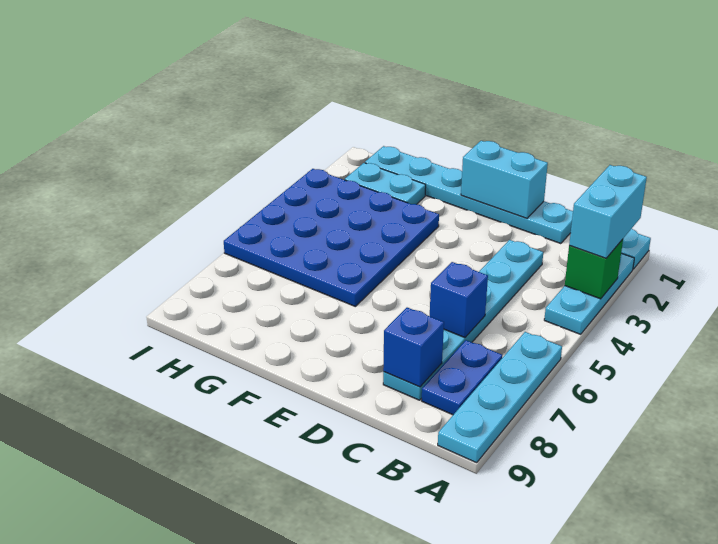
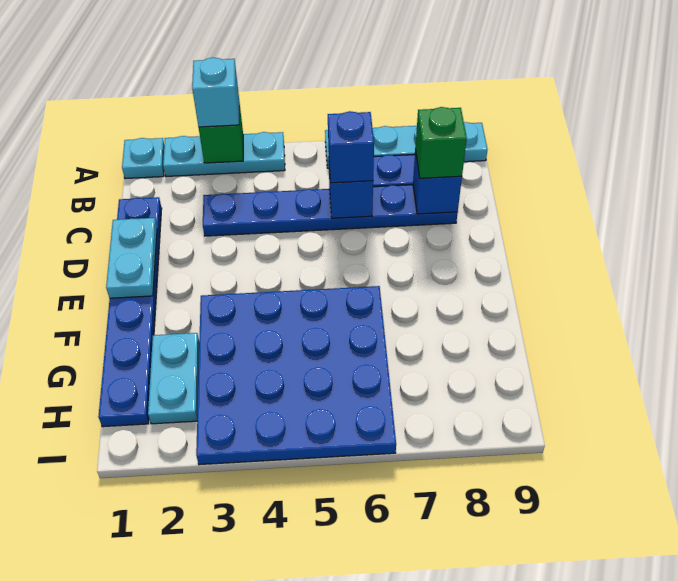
cyan brick A2:A3 level 3 -> cyan brick A3 level 3
cyan plate C1:H1 level 1 -> blue plate C1:H1 level 1
cyan plate C3:C8 level 1 -> blue plate C3:C8 level 1
none -> blue brick C6 level 3
none -> green brick C8 level 3
cyan brick D1:E1 level 2 -> cyan plate D1:E1 level 2

